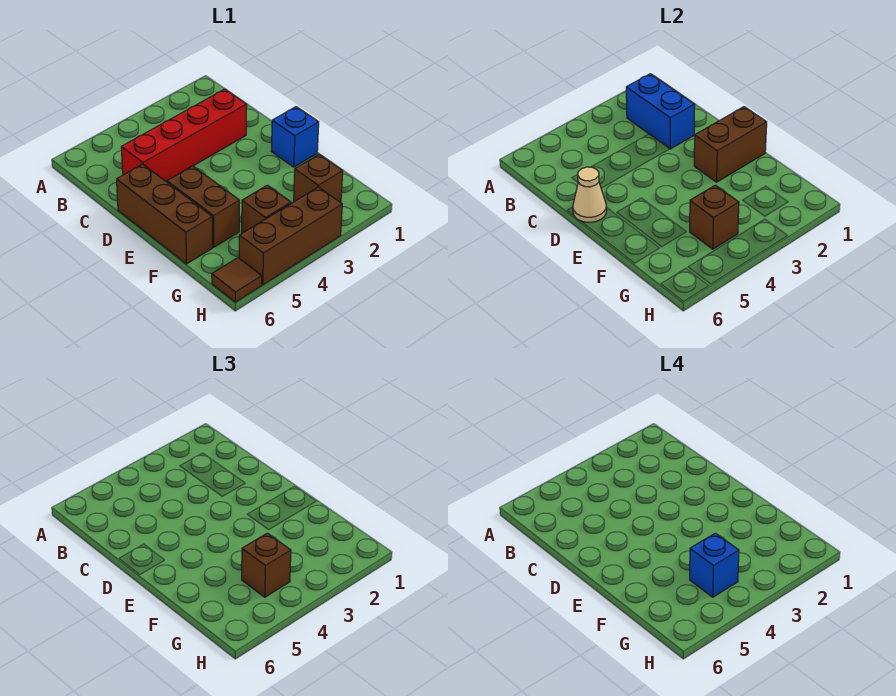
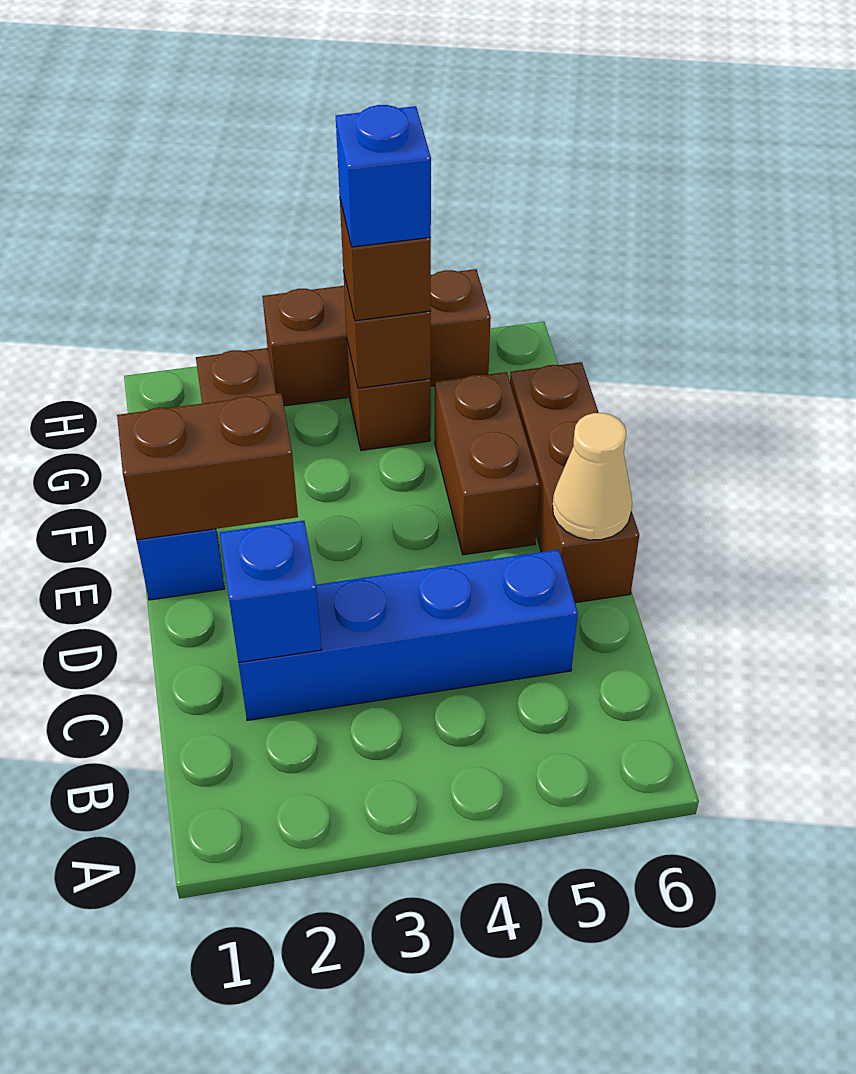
blue brick B2:C2 level 2 -> blue brick C2 level 2
red brick C2:C5 level 1 -> blue brick C2:C5 level 1
brown tile H6 level 1 -> none

